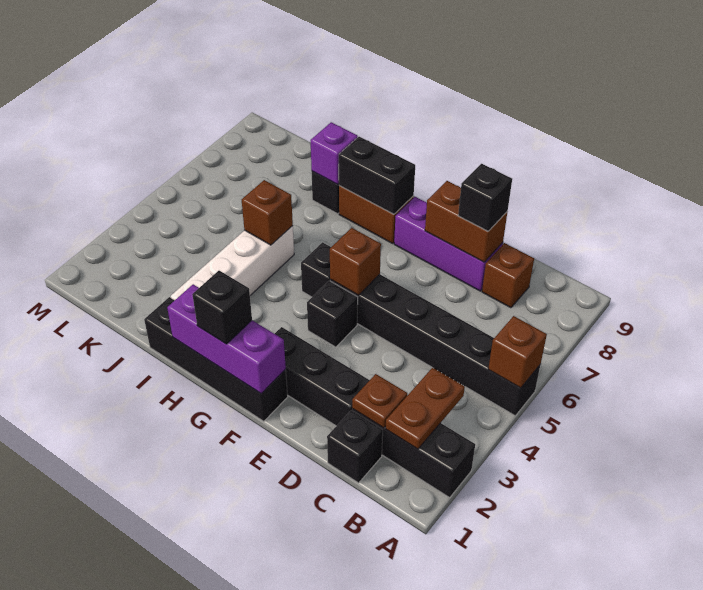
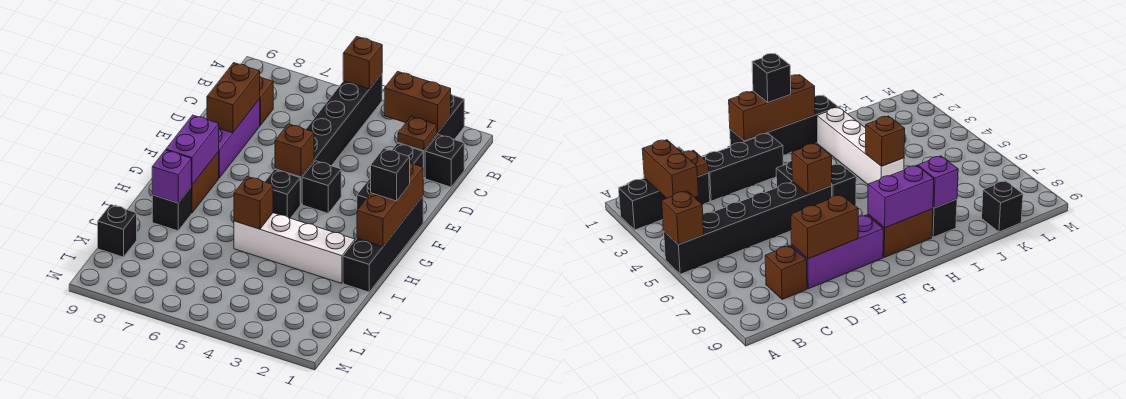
brown plate B2:B3 level 2 -> brown brick B2:B3 level 2
black brick D8 level 3 -> black brick K9 level 1
purple brick F1:H1 level 2 -> brown brick F1:H1 level 2
black brick G8:H8 level 2 -> purple brick G8:H8 level 2

